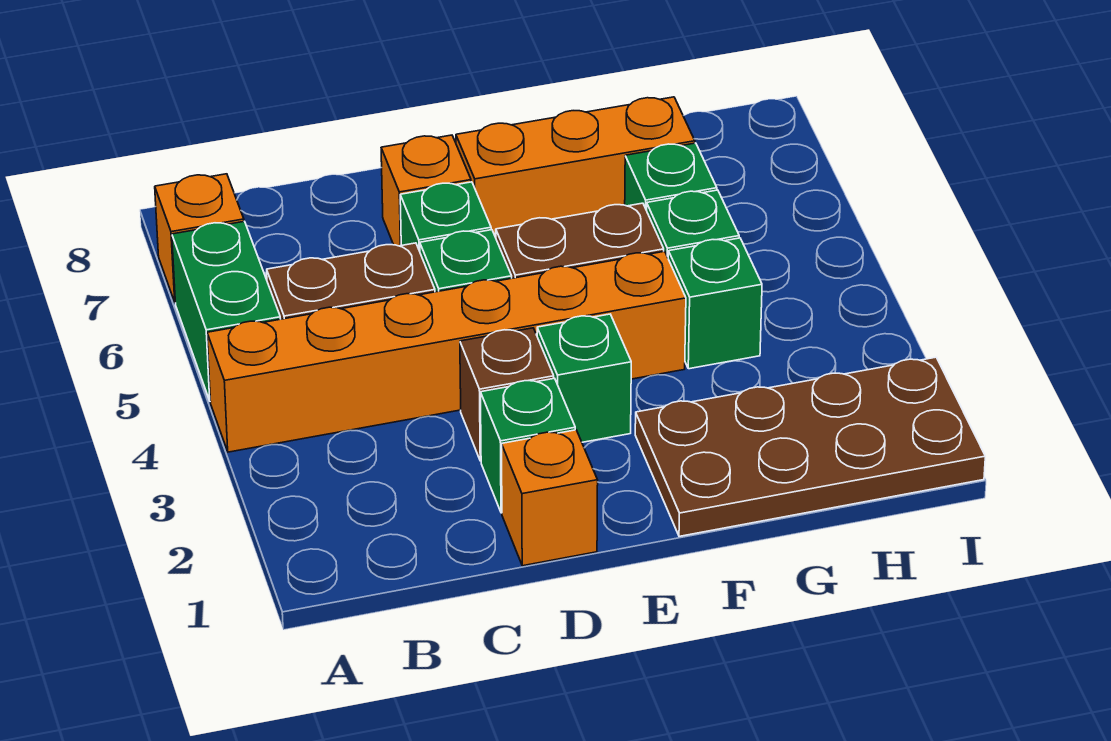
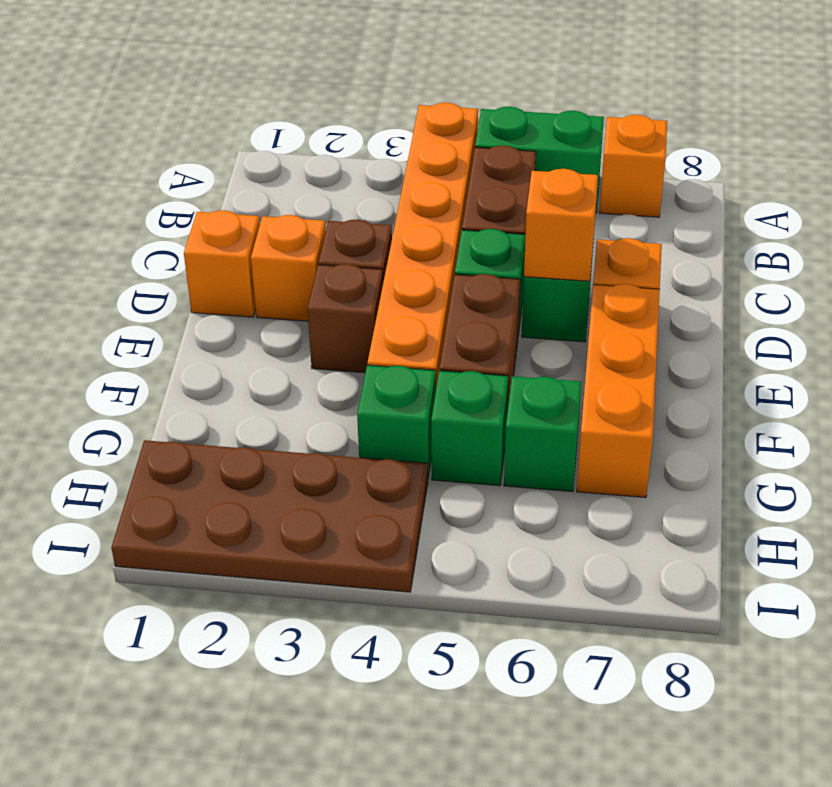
green brick D2 level 1 -> orange brick D2 level 1
none -> orange brick D6 level 2
green brick E3 level 1 -> brown brick E3 level 1
brown plate F1:I2 level 1 -> brown plate H1:I4 level 1

